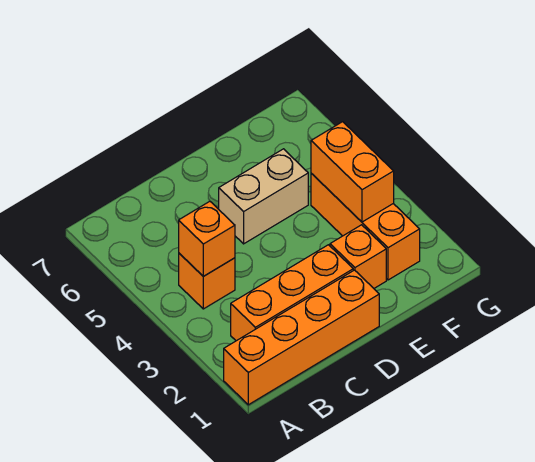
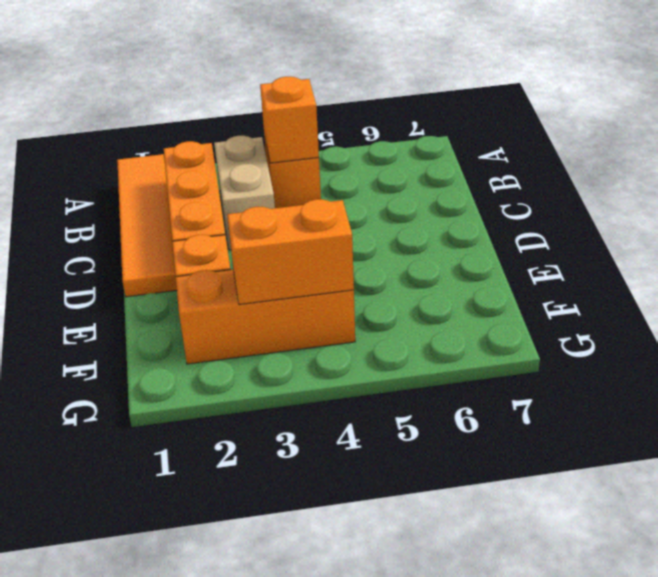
orange brick A1:D1 level 1 -> orange tile A1:D1 level 1
tan brick D5:E5 level 1 -> tan brick B3:C3 level 1

